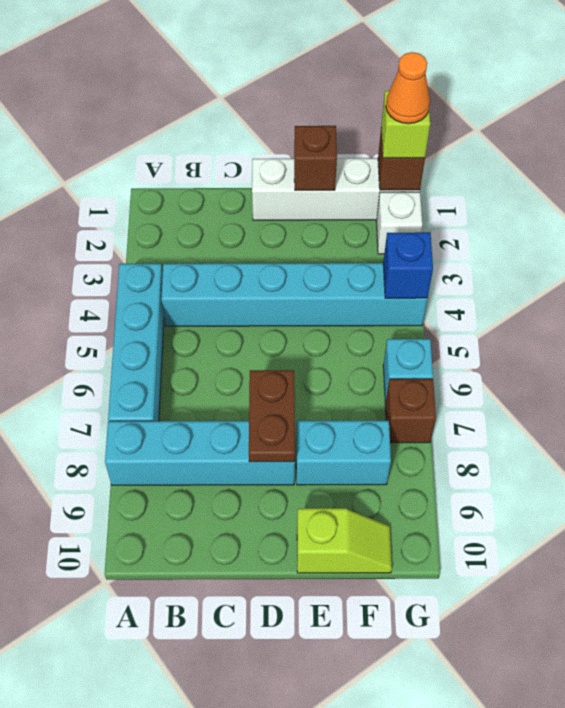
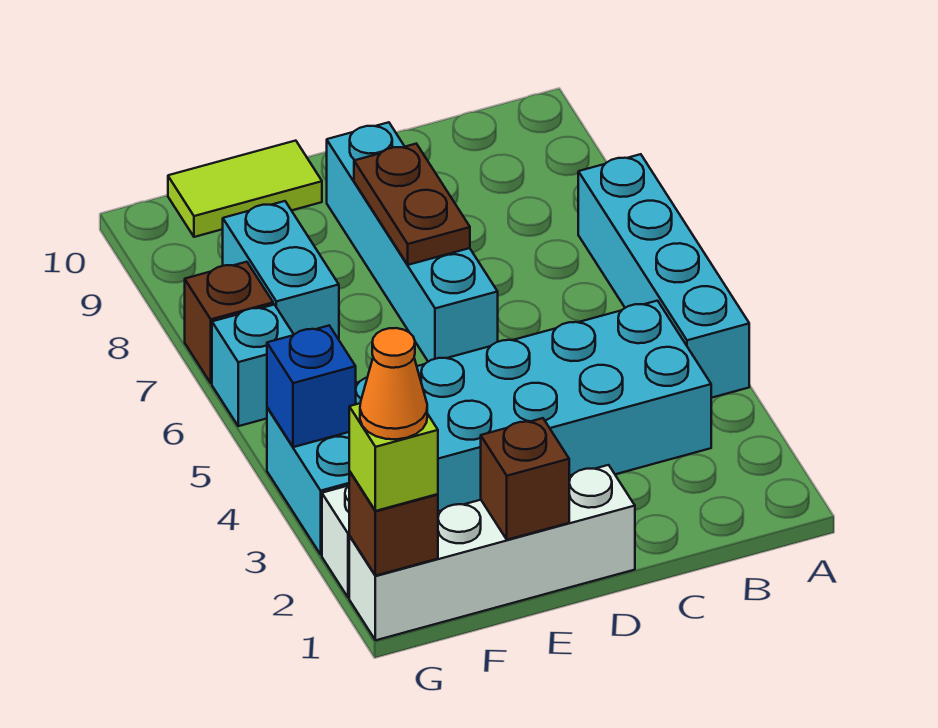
cyan brick A8:D8 level 1 -> cyan brick D6:D9 level 1
cyan brick B4:G4 level 1 -> cyan brick B3:G4 level 1
cyan brick E8:F8 level 1 -> cyan brick F7:F8 level 1
lime slope E10:F10 level 1 top E -> lime tile E10:F10 level 1

